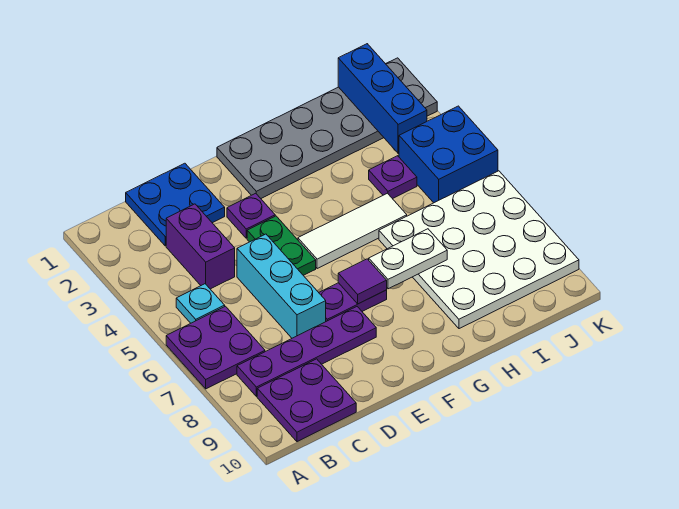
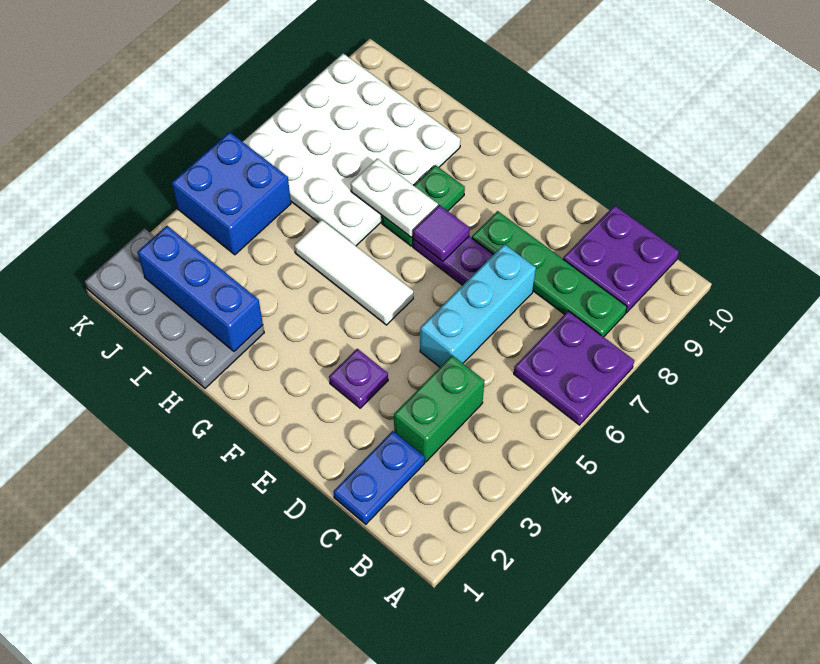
cyan plate B5 level 1 -> none
purple plate B8:E8 level 1 -> green plate B8:E8 level 1
blue plate C1:D2 level 1 -> blue plate C1:C2 level 1
purple brick C3:C4 level 1 -> green brick C3:C4 level 1
green plate E4:E5 level 1 -> green plate G7:G8 level 1
grey plate F1:K2 level 1 -> grey plate H1:K2 level 1
purple plate I4 level 1 -> none
blue brick J1:J3 level 2 -> blue brick H2:J2 level 2

